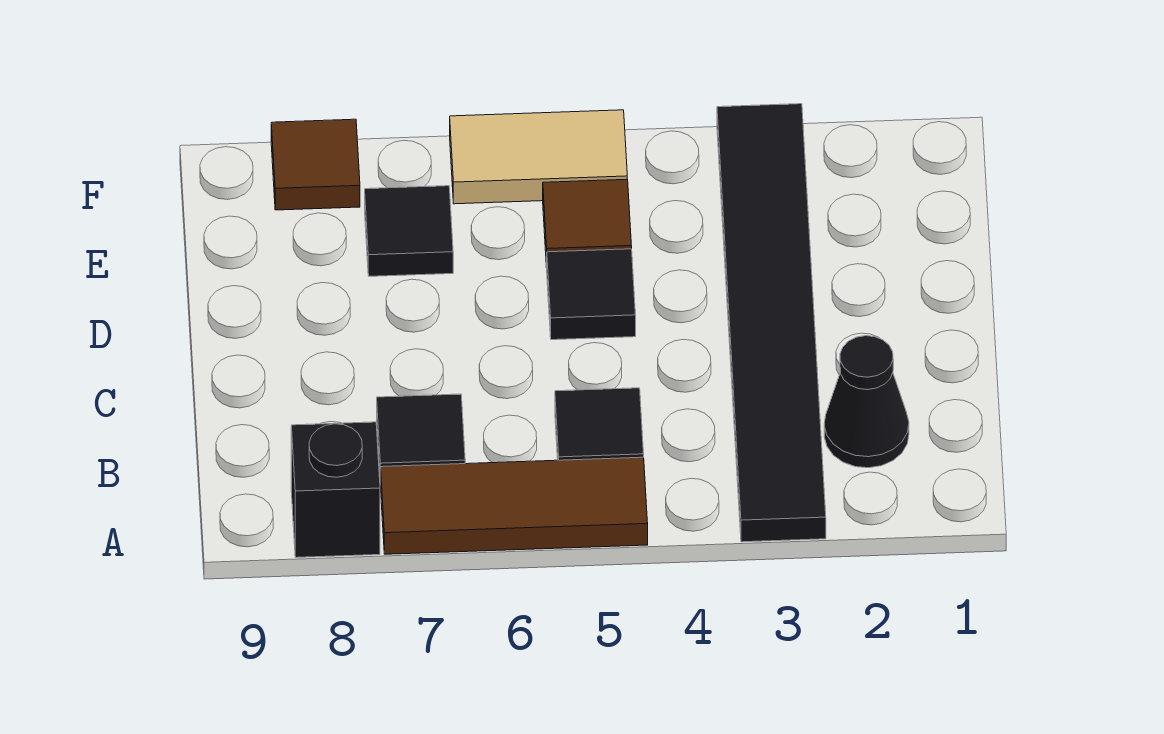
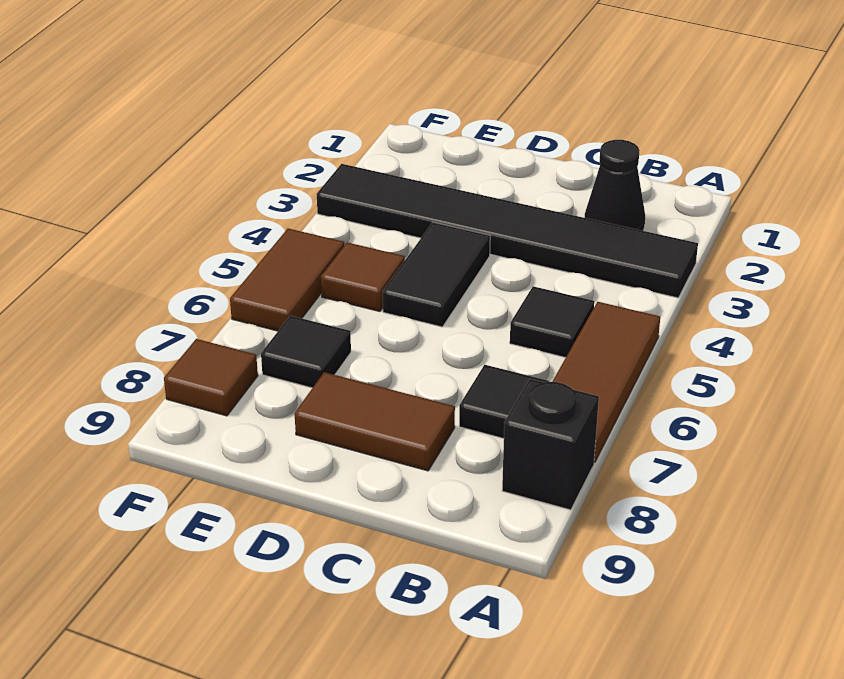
none -> brown tile C8:D8 level 1
black tile D5 level 1 -> black tile D4:D5 level 1
tan tile F5:F6 level 1 -> brown tile F5:F6 level 1

